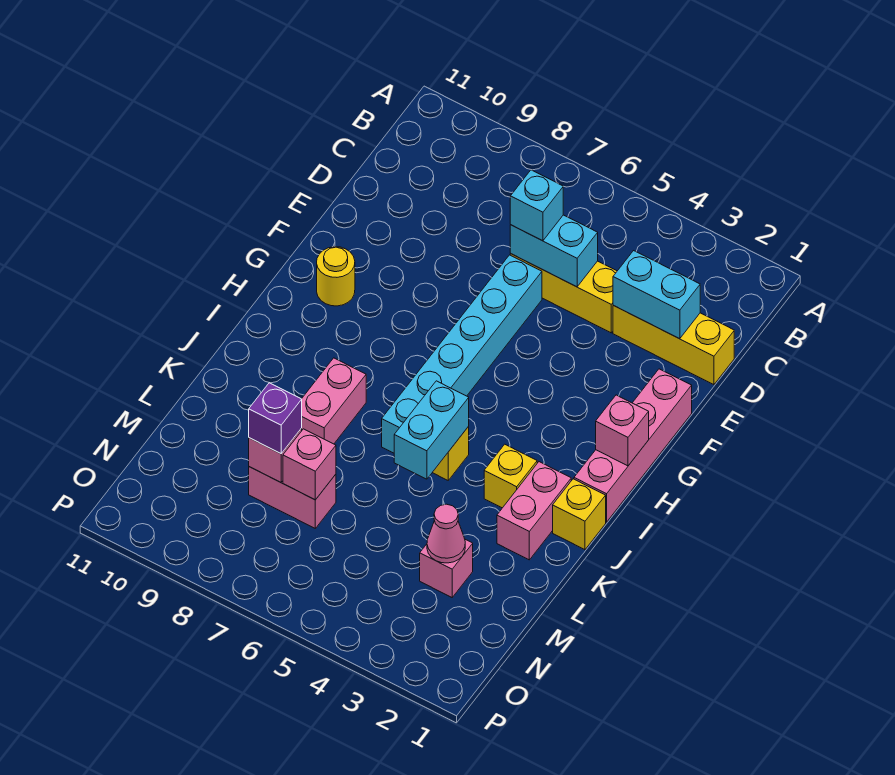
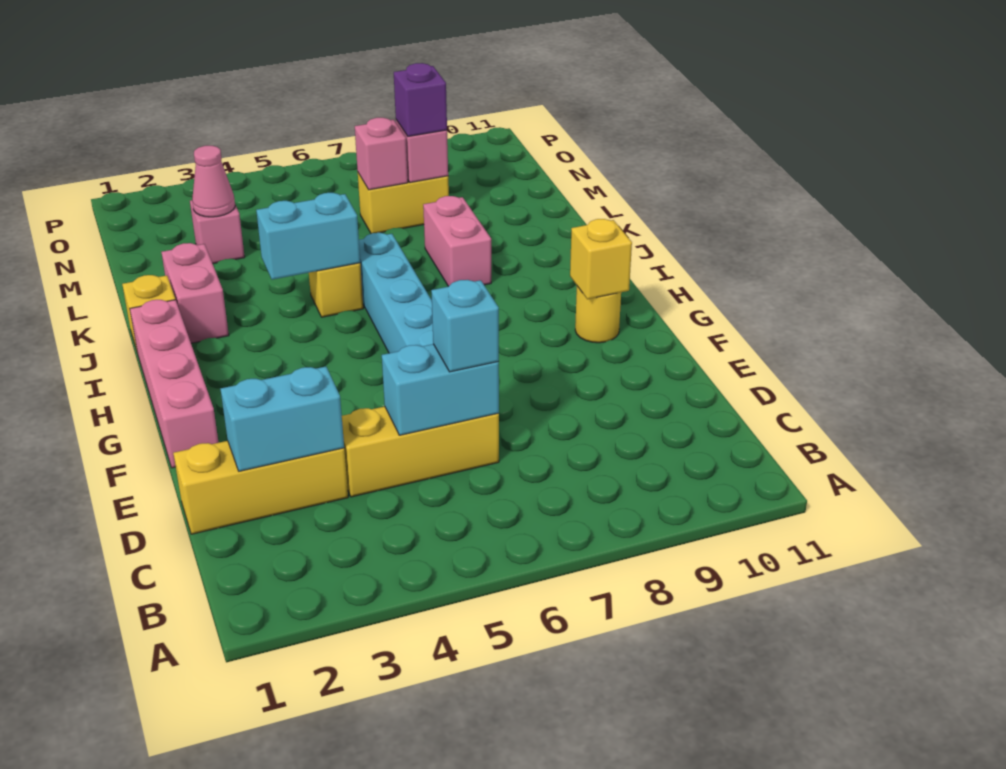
pink brick H1 level 2 -> none
yellow brick J3 level 1 -> yellow brick G10 level 2
cyan brick J5:K5 level 2 -> cyan brick J4:J5 level 2
pink brick M7:M8 level 1 -> yellow brick M7:M8 level 1

